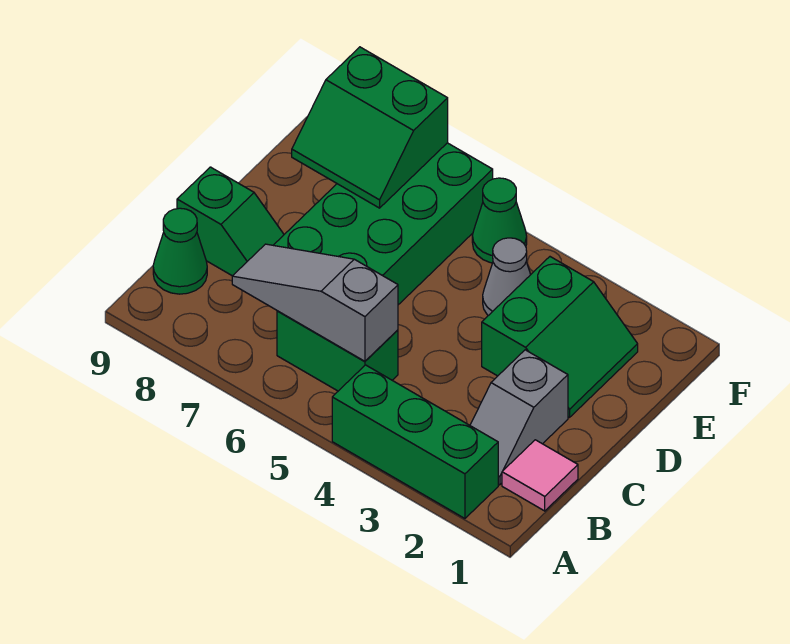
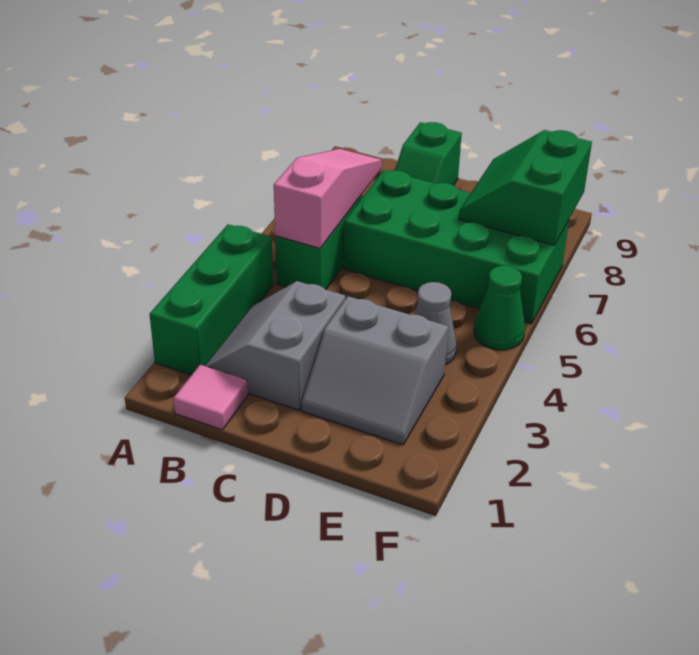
grey slope B2:C2 level 1 top C -> grey slope B2:C3 level 1 top C
grey slope B5:B7 level 2 top 5 -> pink slope B5:B7 level 2 top 5
green cone B9 level 1 -> none
green slope D2:E3 level 1 top 3 -> grey slope D2:E3 level 1 top 3

